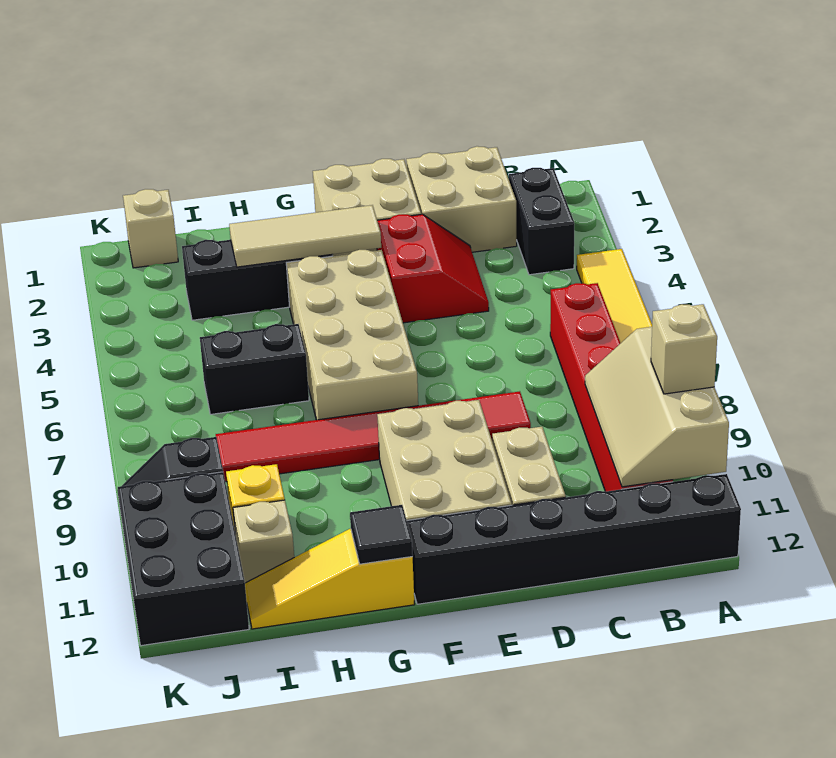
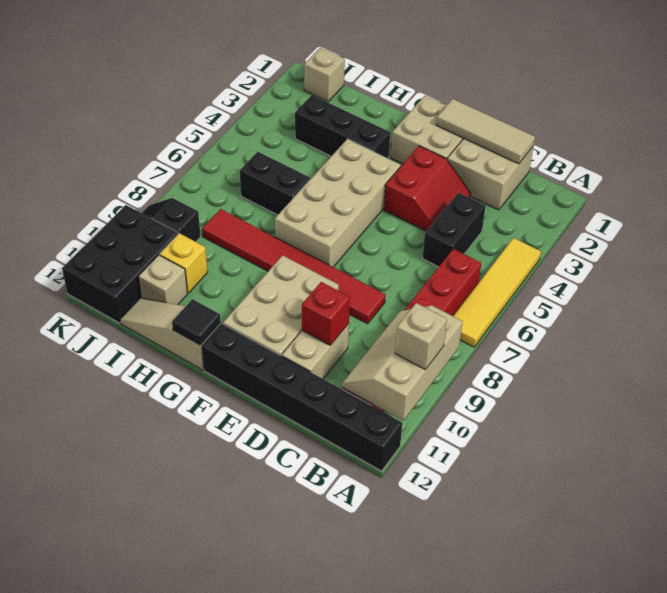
black brick B2:B3 level 1 -> black brick C4:C5 level 1
none -> red brick D10 level 2
tan tile F3:H3 level 2 -> tan tile C1:E1 level 2
yellow slope G12:I12 level 1 top G -> tan slope G12:I12 level 1 top G

